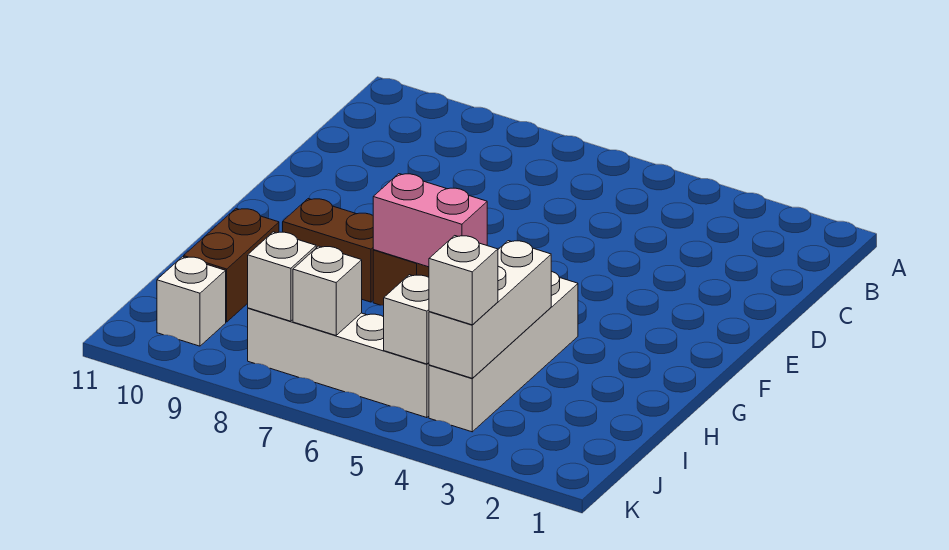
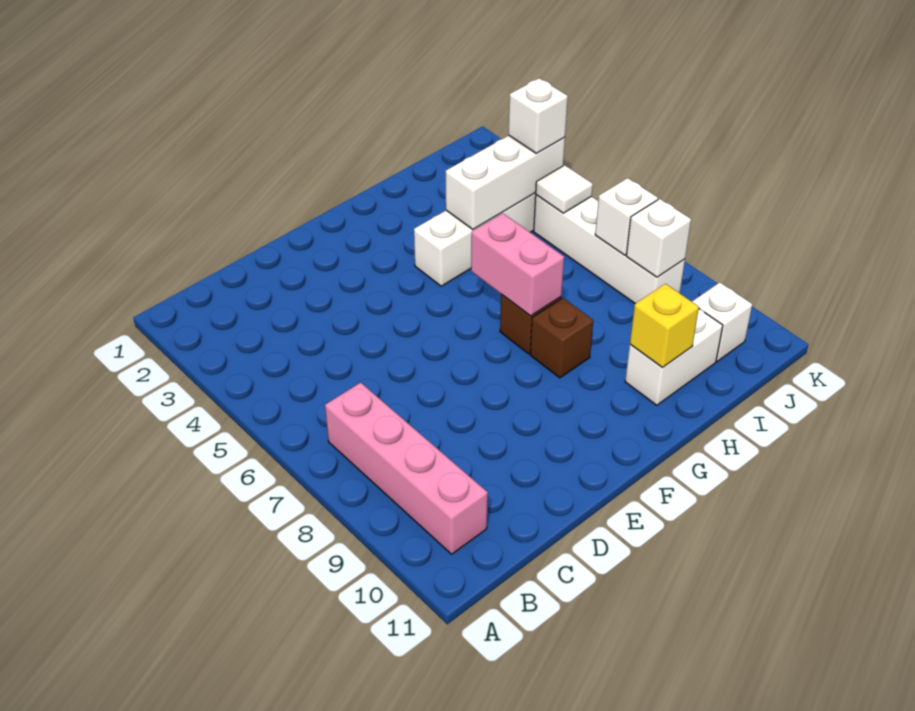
none -> pink brick B7:B10 level 1
brown brick G8:G9 level 1 -> brown brick G8 level 1
brown brick H10:I10 level 1 -> white brick H10:I10 level 1
none -> yellow brick H10 level 2
white brick J5 level 2 -> white tile J5 level 2

